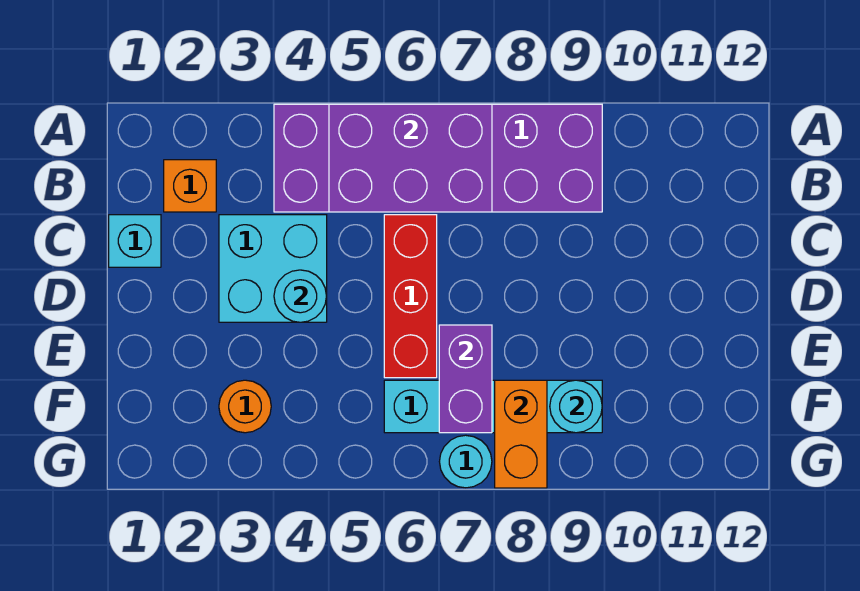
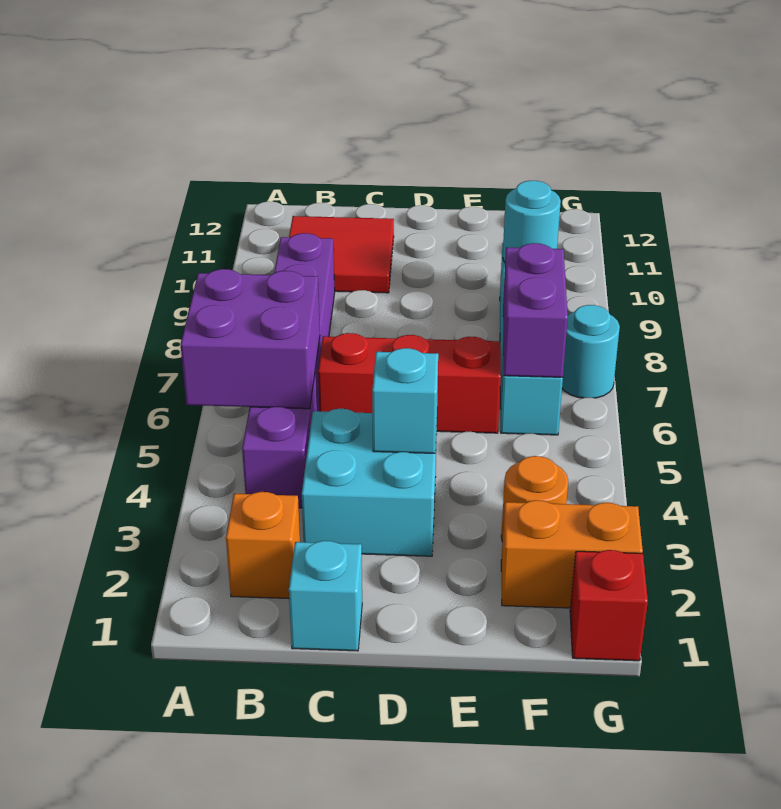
purple brick A4:B9 level 1 -> purple brick B4:B9 level 1
purple brick A5:B7 level 2 -> purple brick A5:B6 level 2
none -> red tile B10:C11 level 1
cyan round brick D4 level 2 -> cyan brick D4 level 2
purple brick E7:F7 level 2 -> purple brick F6:F7 level 2
orange brick F8:G8 level 2 -> orange brick F2:G2 level 1
none -> red brick G1 level 1

